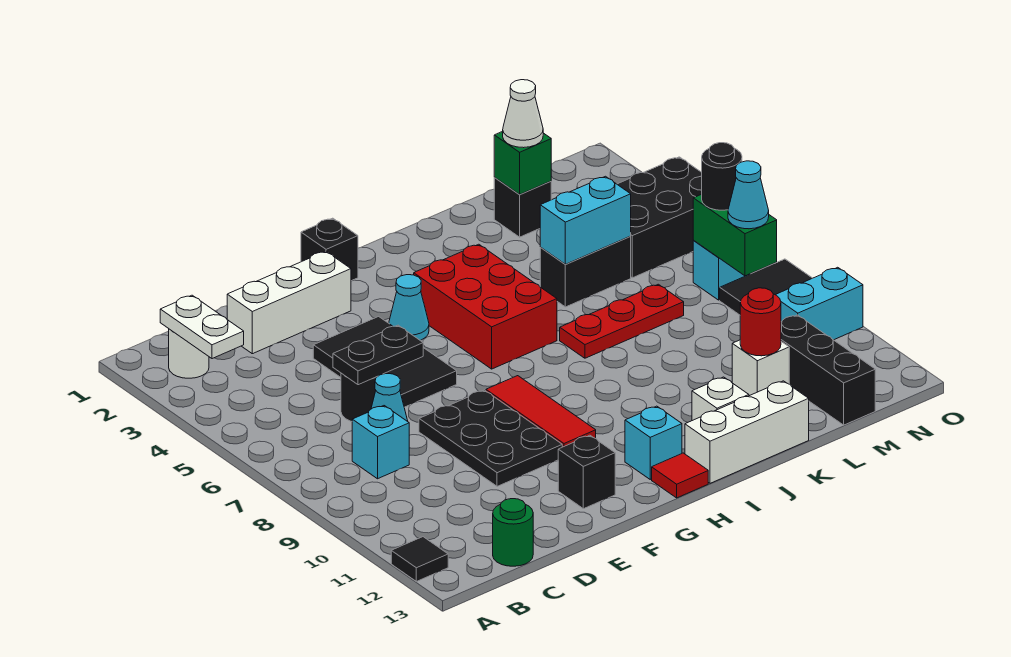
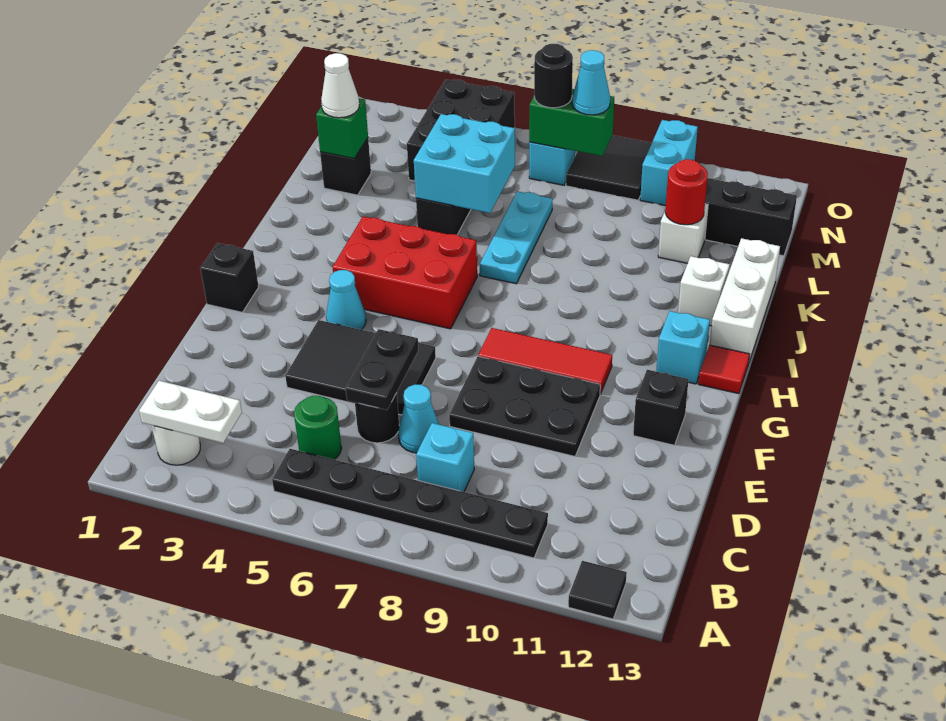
none -> black plate B5:B10 level 1
green round brick C13 level 1 -> green round brick C5 level 1
white brick D2:F2 level 1 -> none
red plate J7:L7 level 1 -> cyan plate J7:L7 level 1
cyan brick K5:L5 level 2 -> cyan brick K5:L6 level 2

